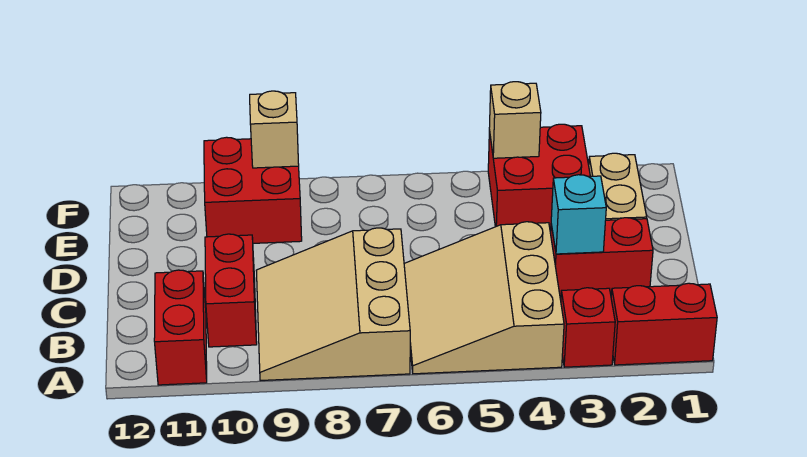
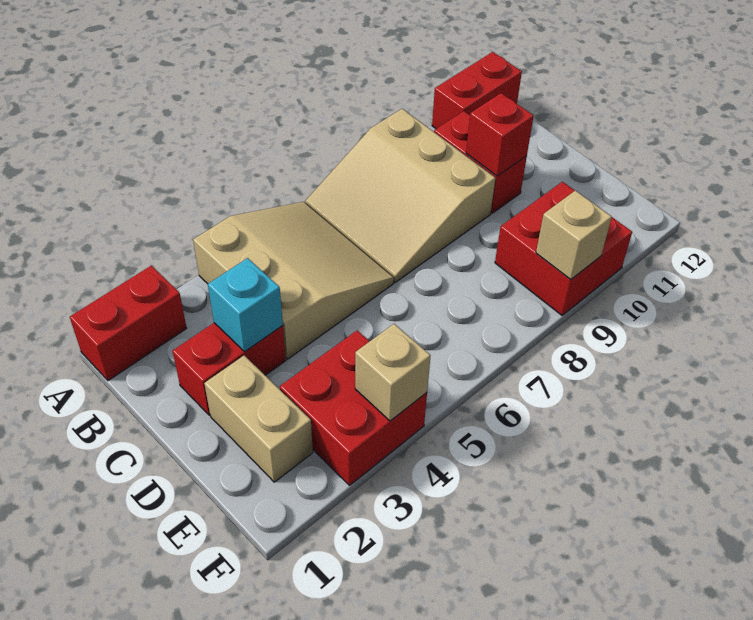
red brick A3 level 1 -> red brick C10 level 2
tan slope A7:C9 level 1 top 7 -> tan slope A7:C9 level 1 top 9
red brick A11:B11 level 1 -> red brick A11:A12 level 1

